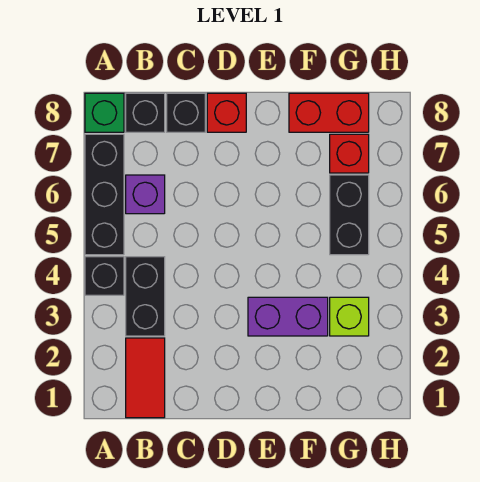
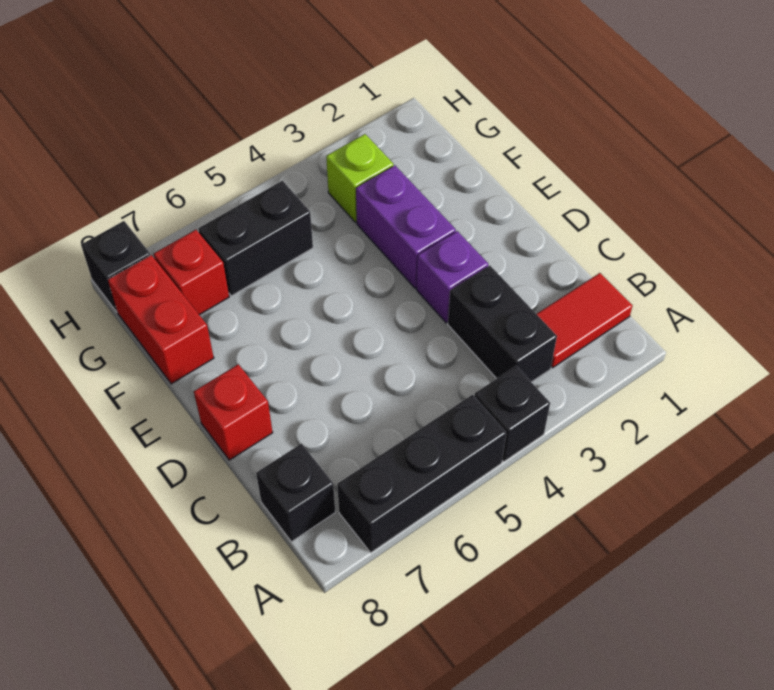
green brick A8 level 1 -> none
black brick B3:B4 level 1 -> black brick B3:C3 level 1
purple brick B6 level 1 -> purple brick D3 level 1
black brick C8 level 1 -> black brick H8 level 1

